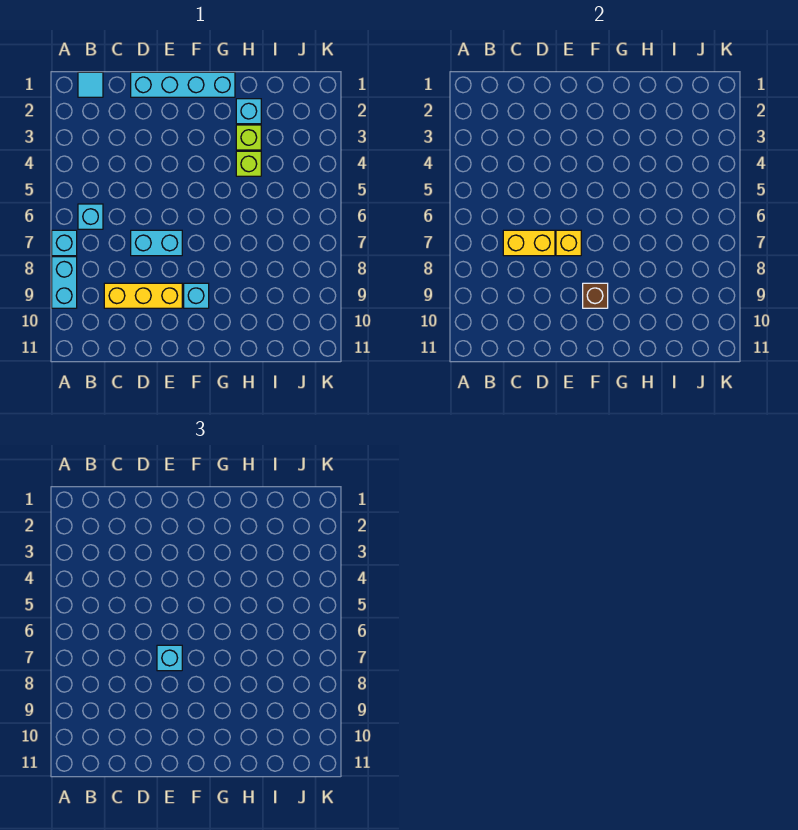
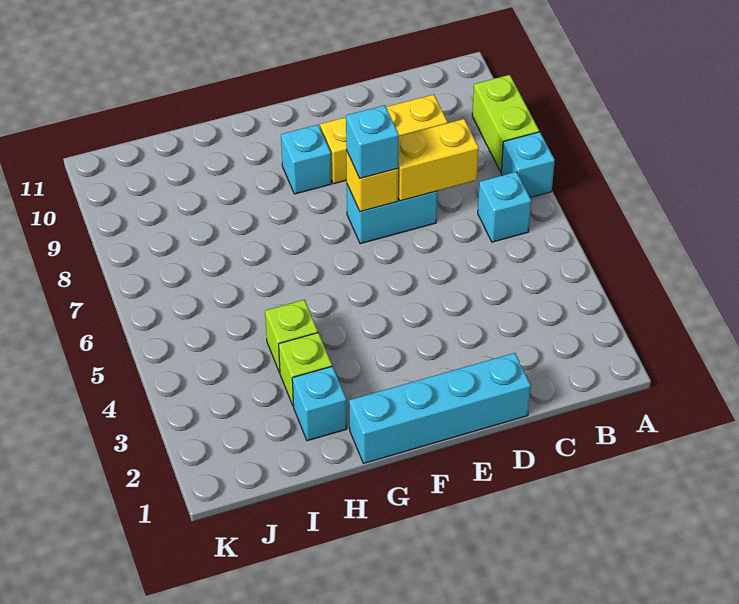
cyan brick A8:A9 level 1 -> lime brick A8:A9 level 1
cyan tile B1 level 1 -> none
brown brick F9 level 2 -> none

